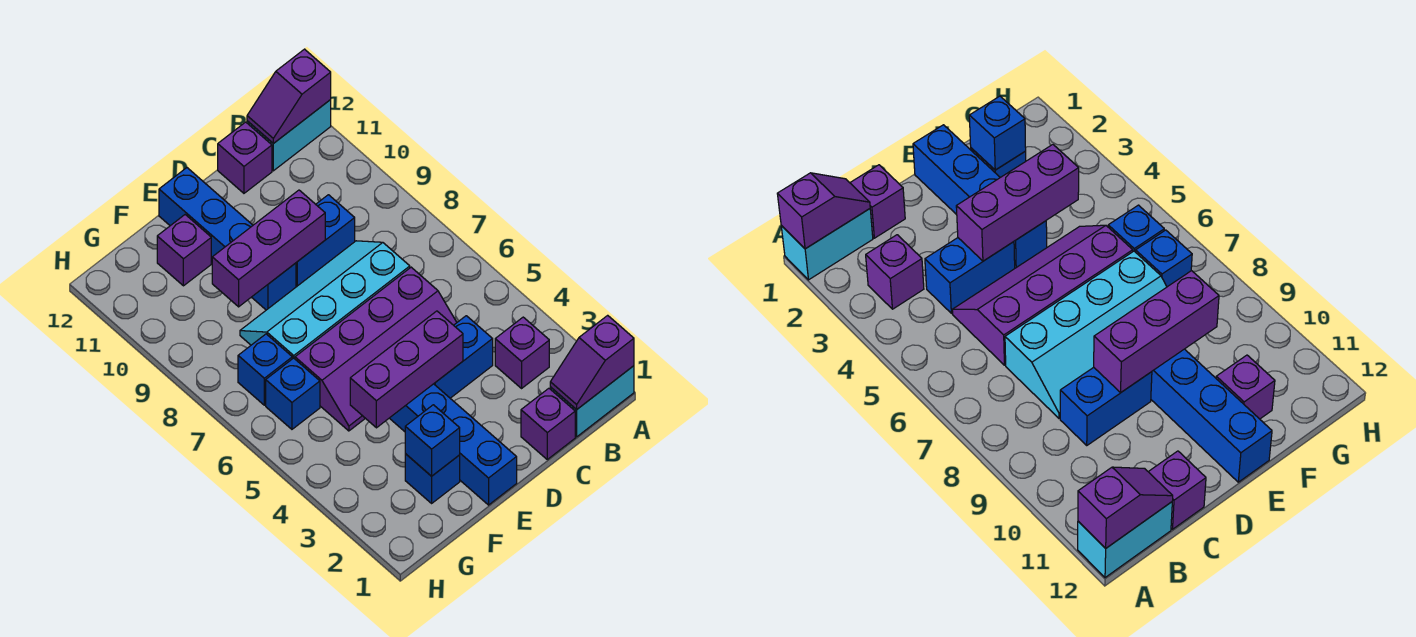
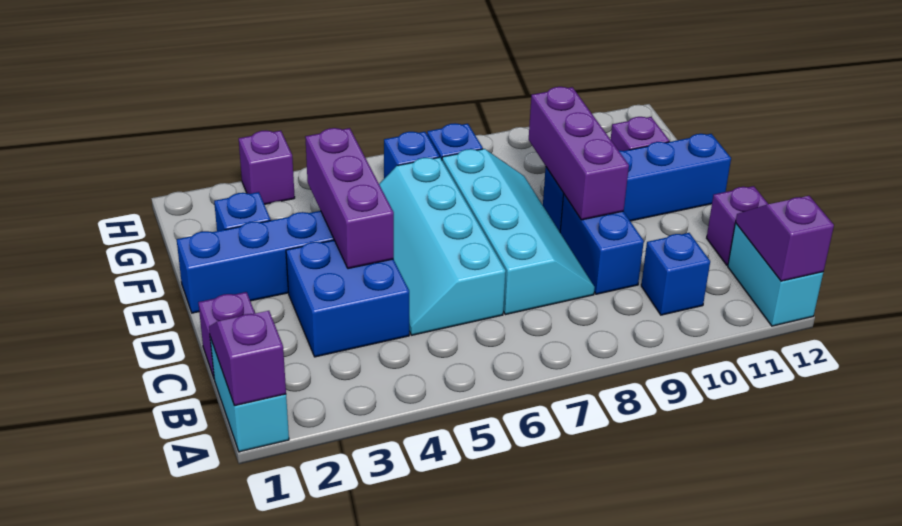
purple brick B3 level 1 -> purple brick H3 level 1
blue brick C4:D4 level 1 -> blue brick C3:D4 level 1
purple slope C5:F6 level 1 top 6 -> cyan slope C5:F6 level 1 top 6
blue brick F2 level 2 -> blue brick B10 level 1

